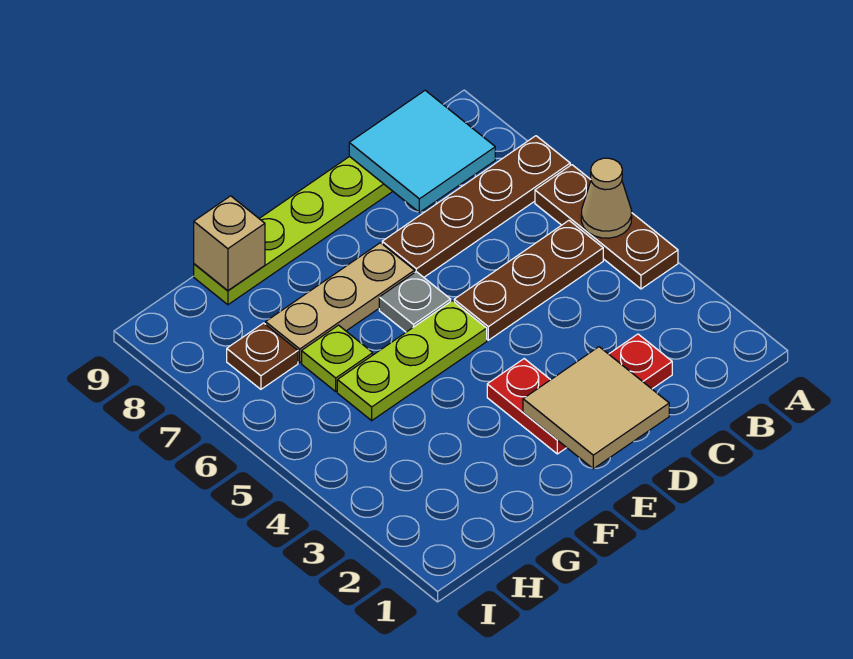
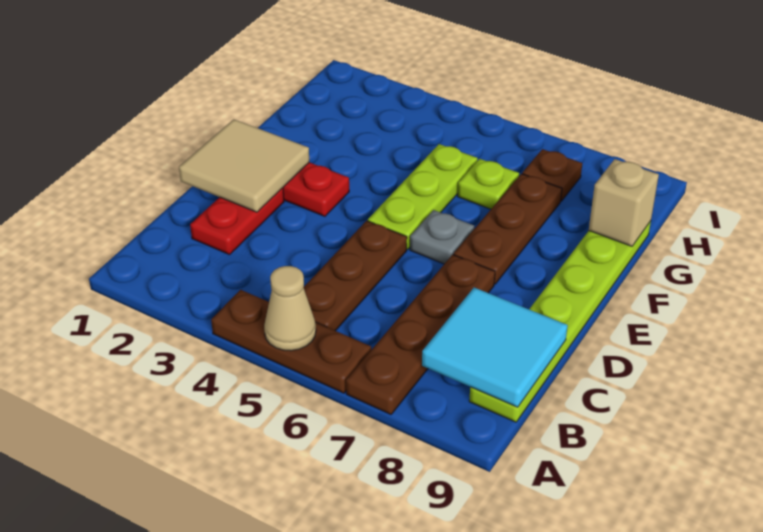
tan plate E7:G7 level 1 -> brown plate E7:G7 level 1

